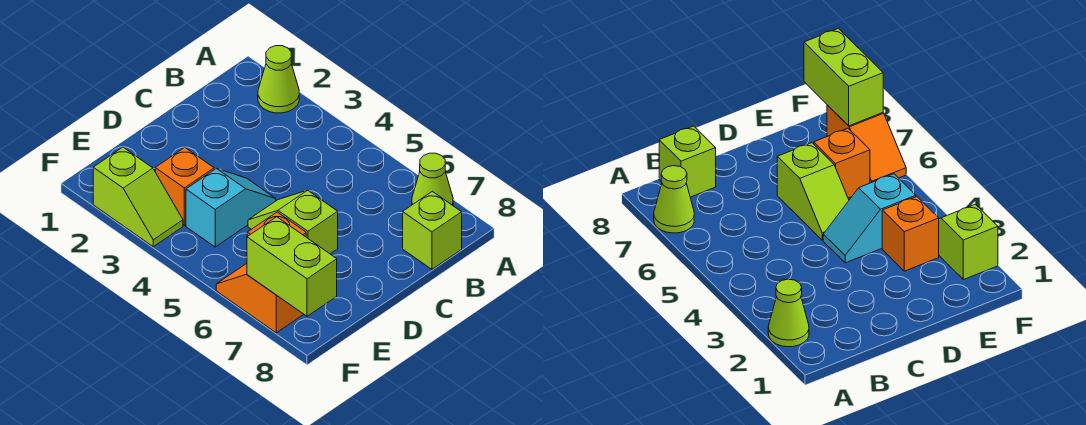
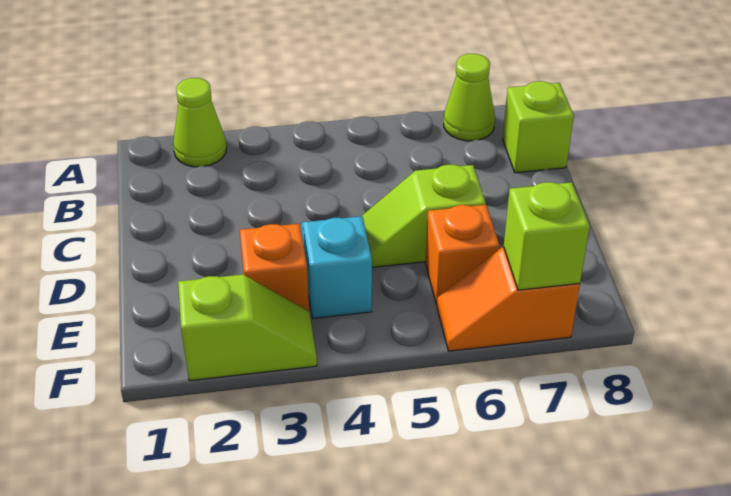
lime brick F7:F8 level 2 -> lime brick F7 level 2

